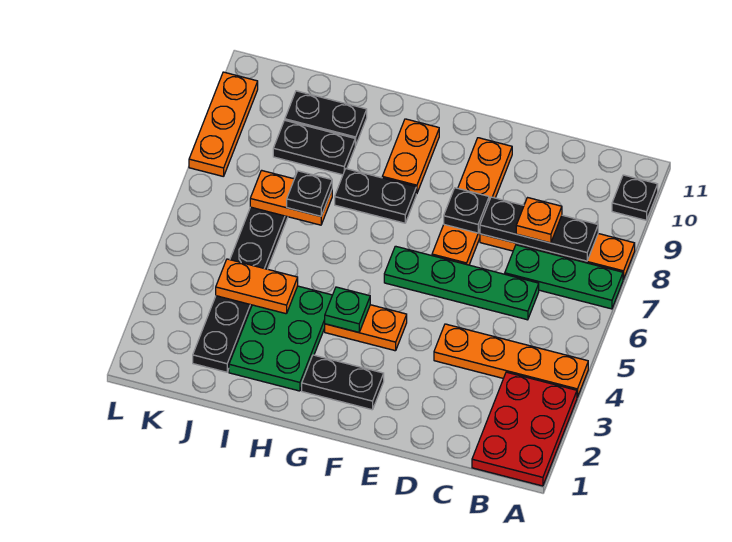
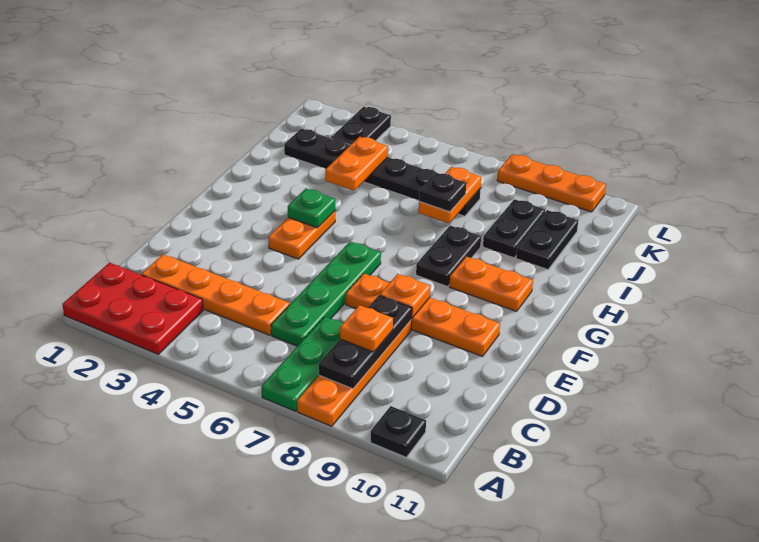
orange plate A4:D4 level 1 -> orange plate C2:C5 level 1
black plate E8 level 2 -> orange plate E8 level 2
black plate F2:G2 level 1 -> black plate K3:L3 level 1
green plate H2:I4 level 1 -> none

